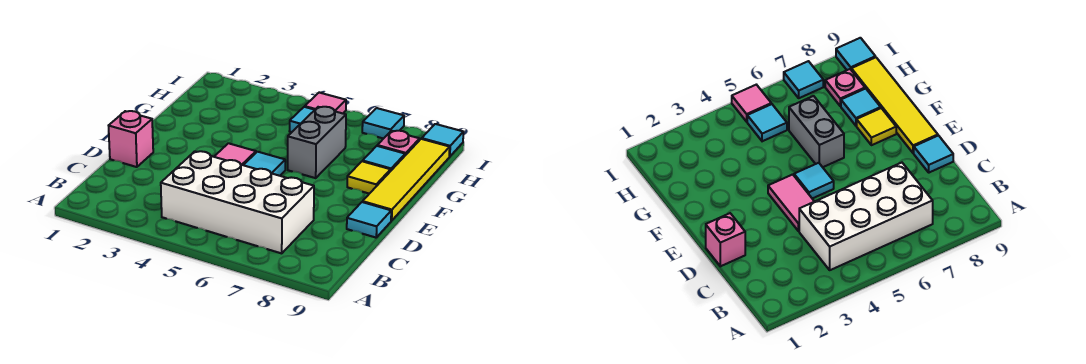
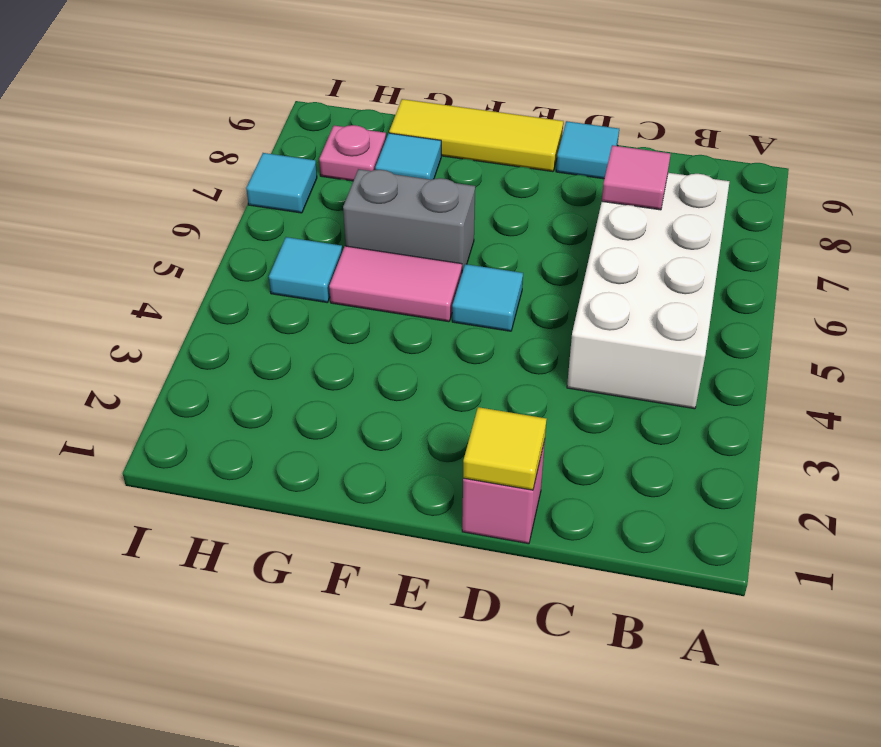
pink tile D4:E4 level 1 -> pink tile F5:G5 level 1
yellow tile E9:H9 level 1 -> yellow tile E9:G9 level 1
yellow tile F8 level 1 -> yellow tile D1 level 2
pink tile I5 level 1 -> pink tile C7 level 2
cyan tile I9 level 1 -> none

